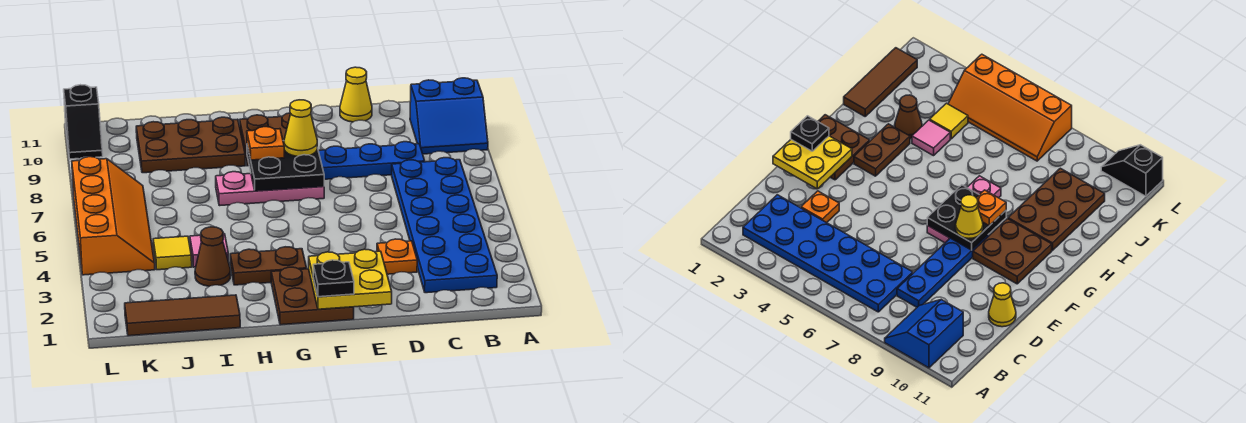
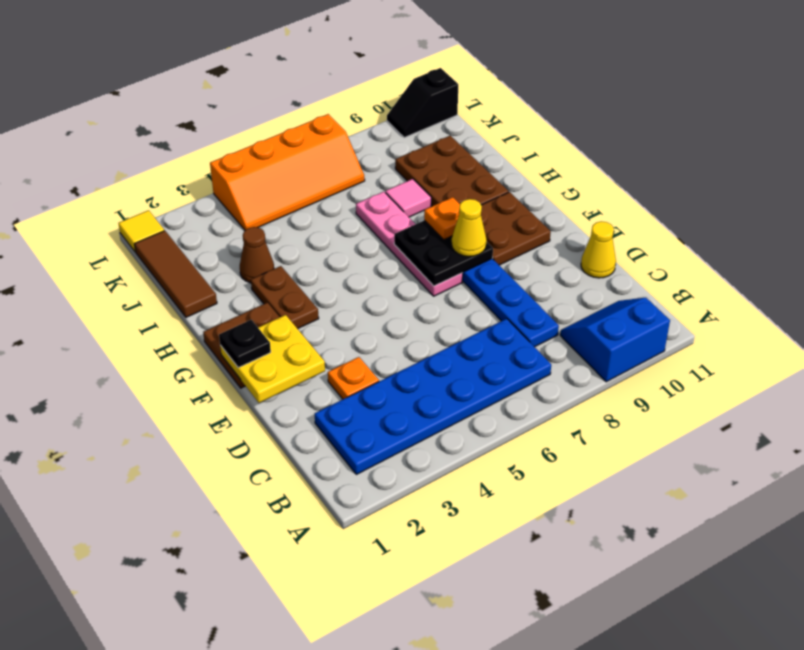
blue slope A9:B10 level 1 top 10 -> blue slope A9:B10 level 1 top A
pink plate F7:H7 level 1 -> pink plate F7:I7 level 1
pink tile I4 level 1 -> pink tile I8 level 1
yellow tile J4 level 1 -> yellow tile L1 level 1

